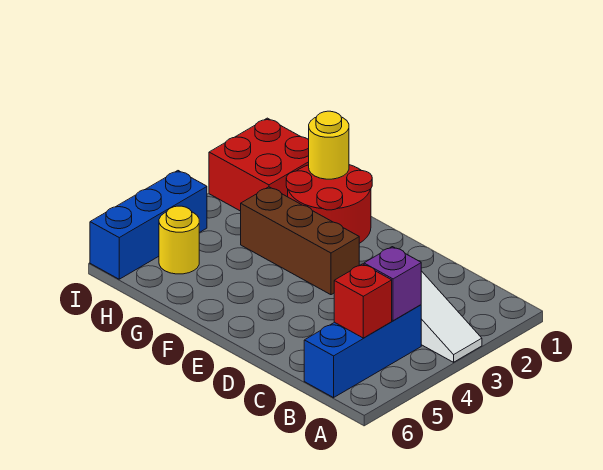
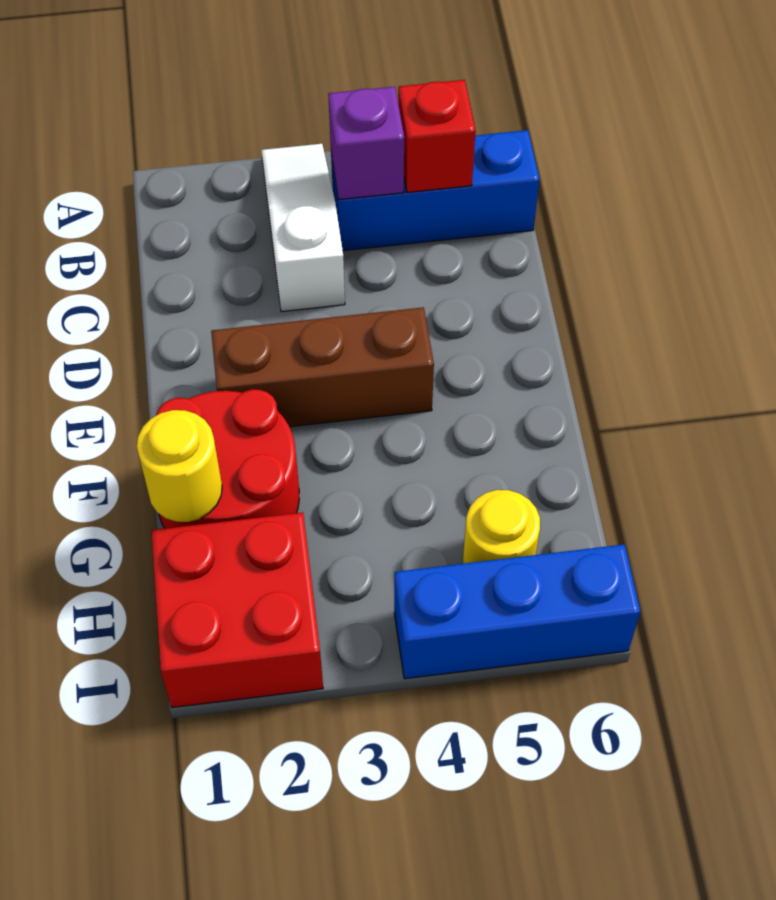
brown brick E3:G3 level 1 -> brown brick E2:E4 level 1

